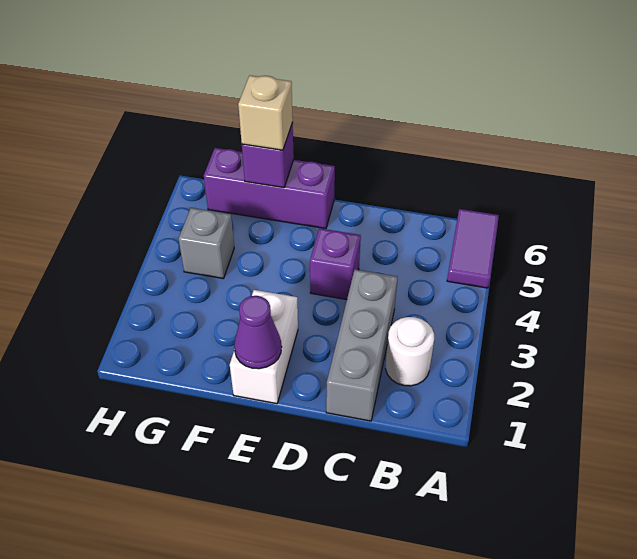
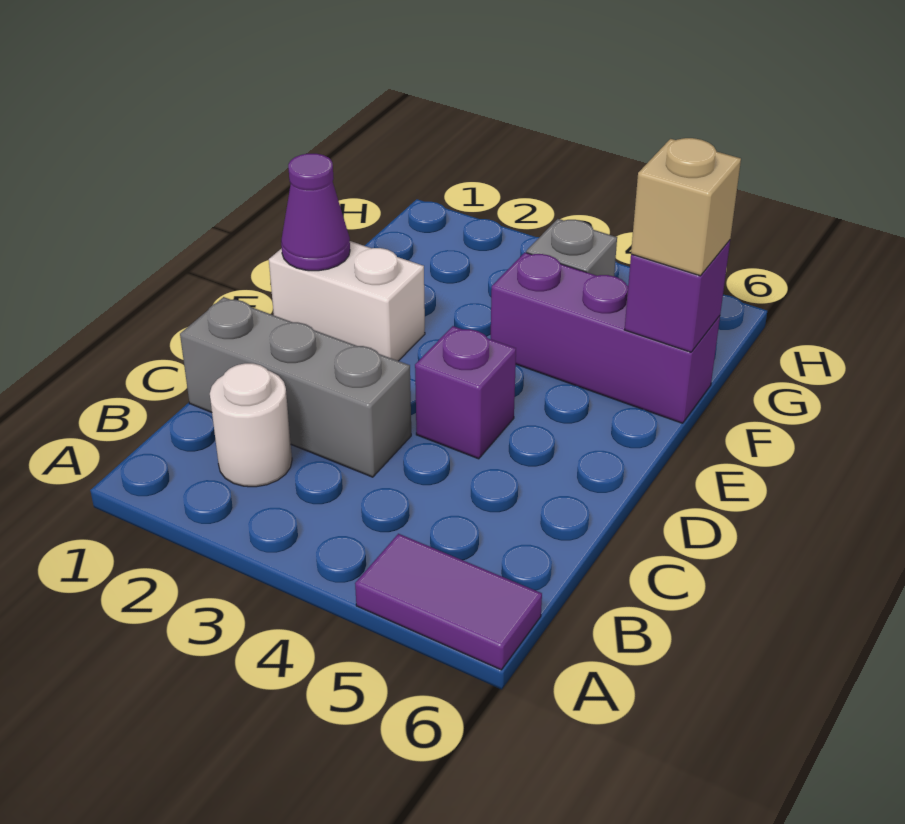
purple brick E6:G6 level 1 -> purple brick F4:F6 level 1

